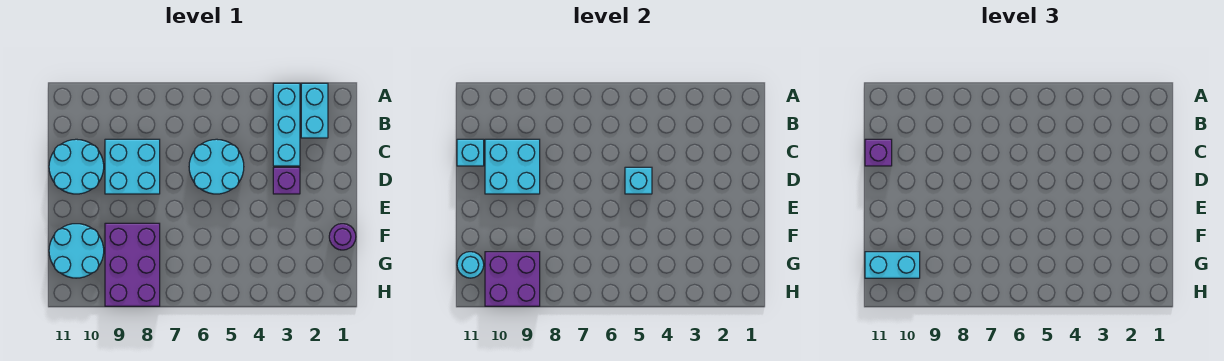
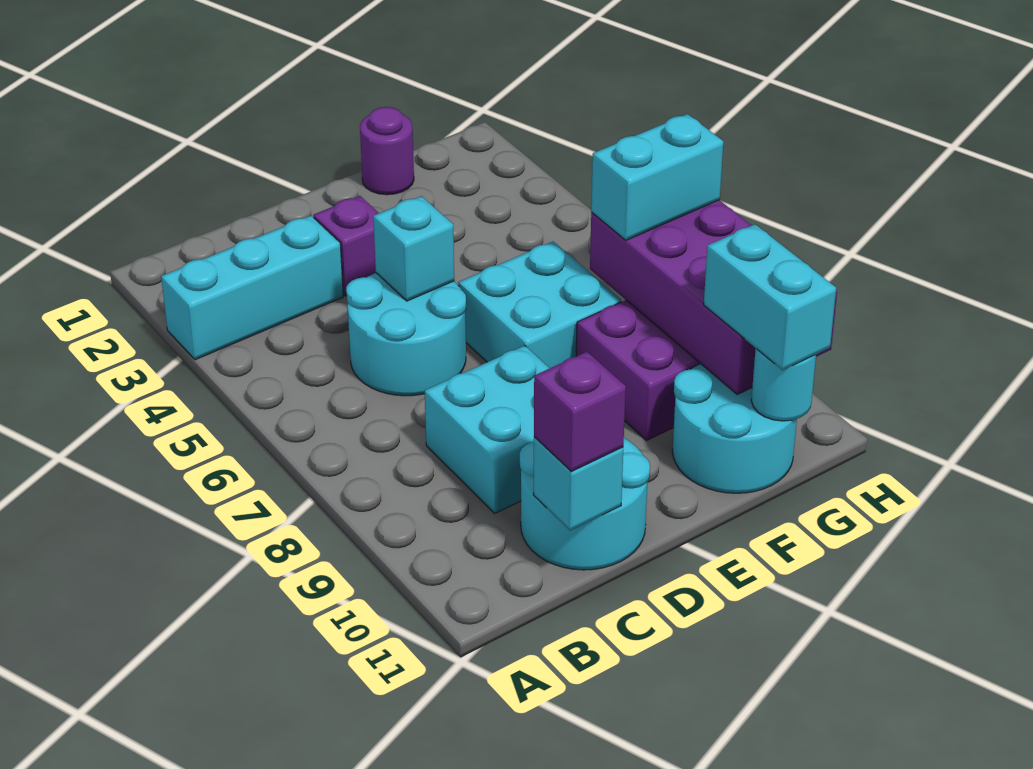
cyan brick A2:B2 level 1 -> cyan brick G7:H7 level 3
cyan brick C9:D10 level 2 -> cyan brick E6:F7 level 1
purple brick G9:H10 level 2 -> purple brick G7:H10 level 2

